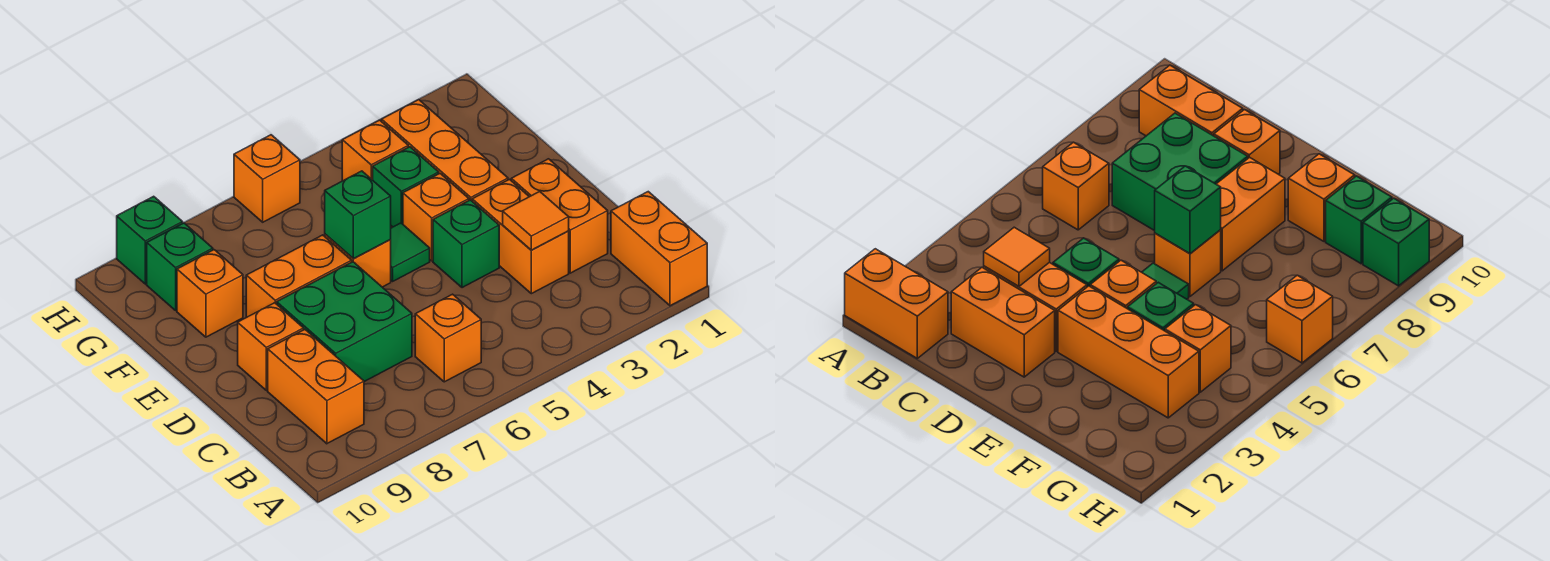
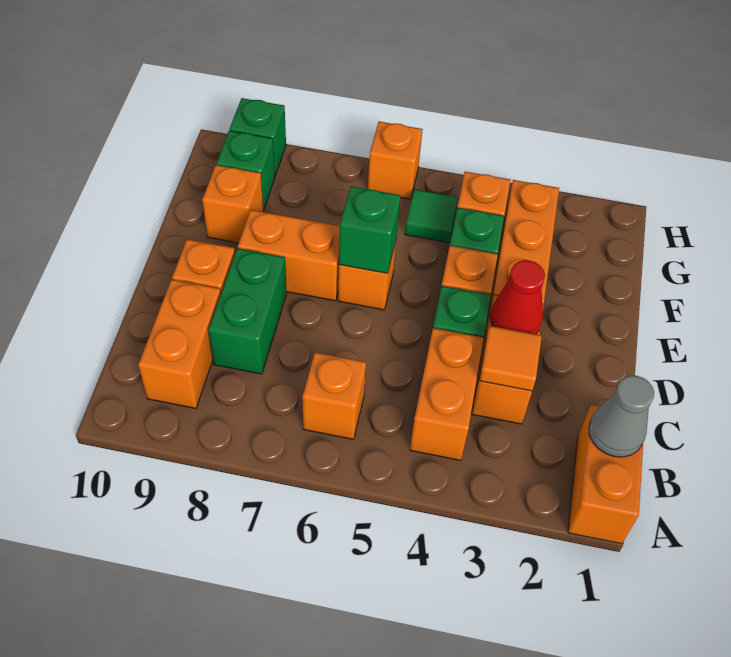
none -> grey cone B1 level 2
orange brick C2:D2 level 1 -> orange brick B4:C4 level 1
green brick C7:D8 level 1 -> green brick C8:D8 level 1
none -> red cone D3 level 2
green tile E5 level 1 -> green tile G5 level 1

